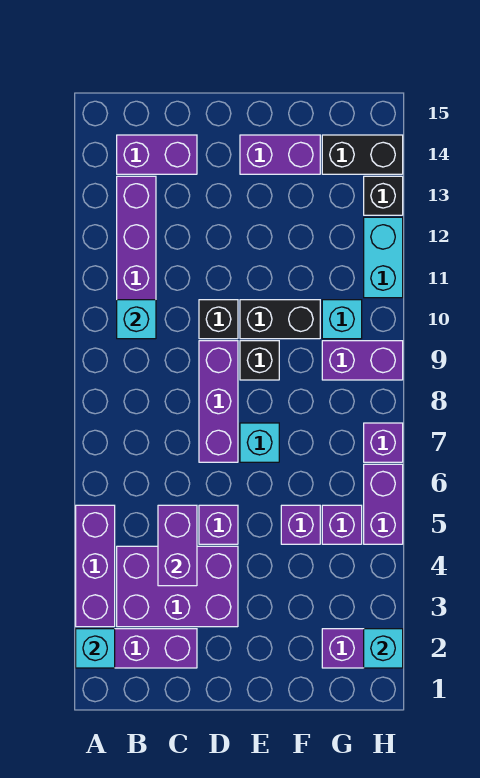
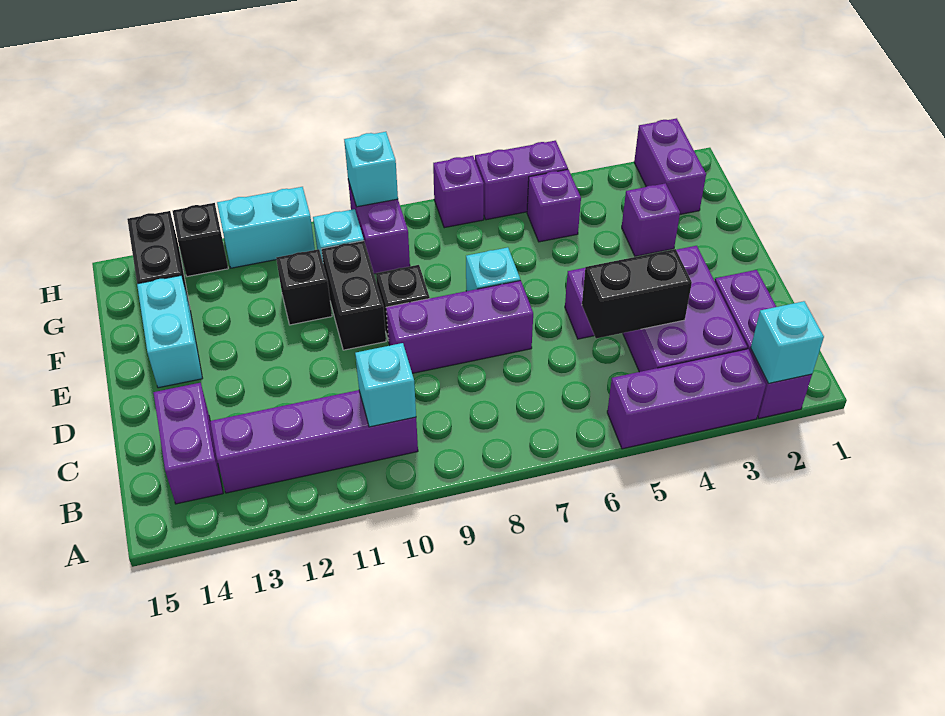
purple brick C4:C5 level 2 -> black brick C4:C5 level 2
black brick D10 level 1 -> black brick F11 level 1
purple brick E14:F14 level 1 -> cyan brick E14:F14 level 1
purple brick F5 level 1 -> purple brick F3 level 1
cyan brick H2 level 2 -> cyan brick H9 level 2

